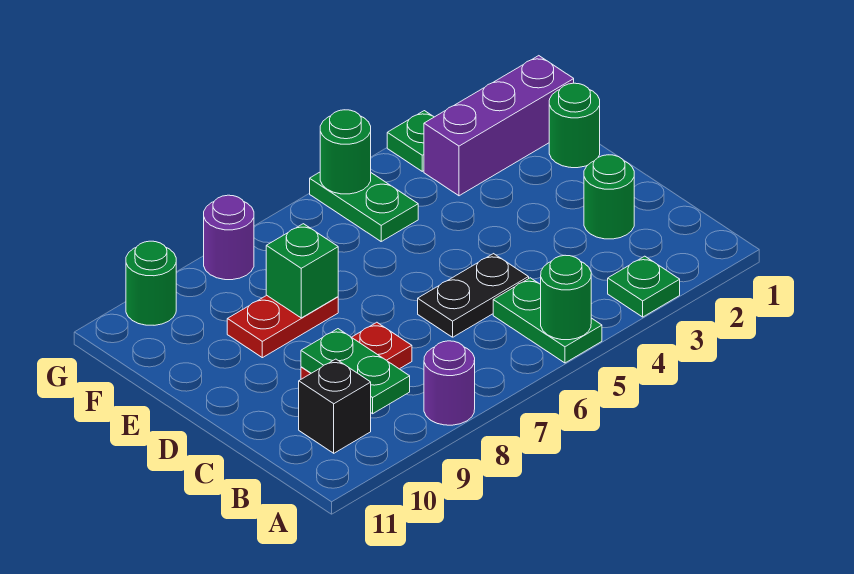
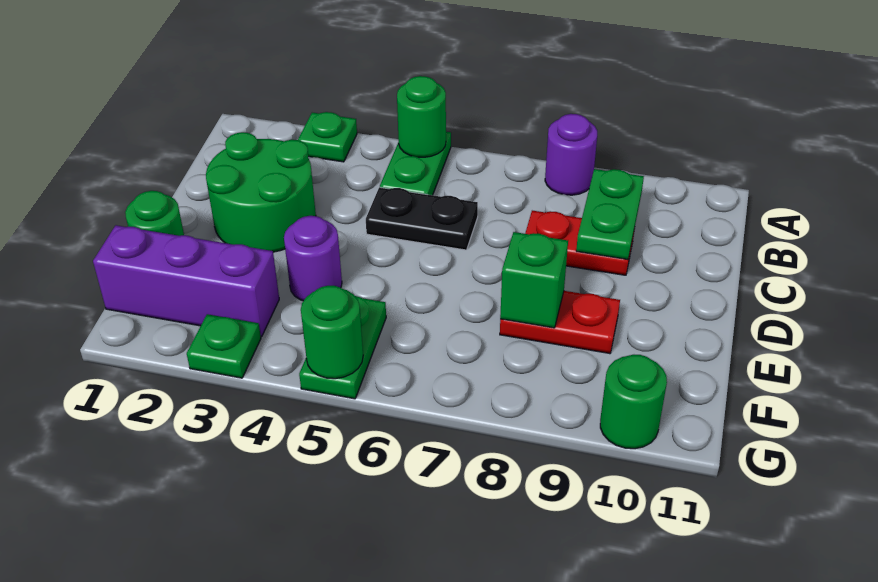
black brick B10 level 1 -> none
green round brick C2 level 1 -> green round brick C2:D3 level 1
purple round brick G8 level 1 -> purple round brick E4 level 1

